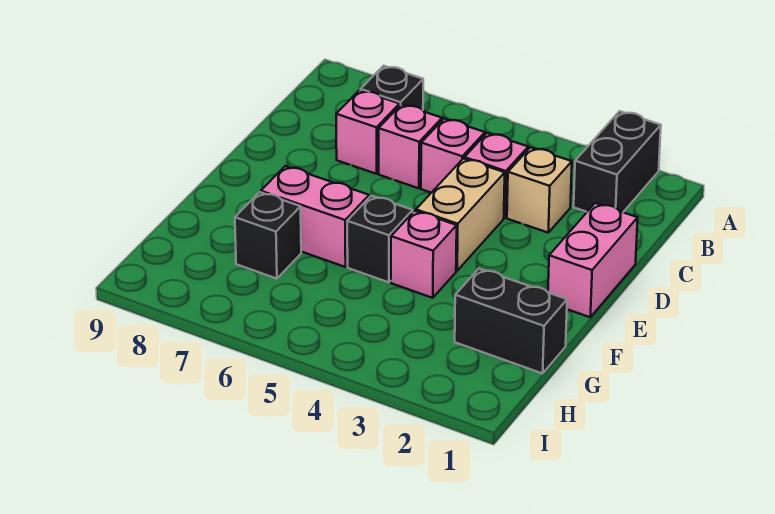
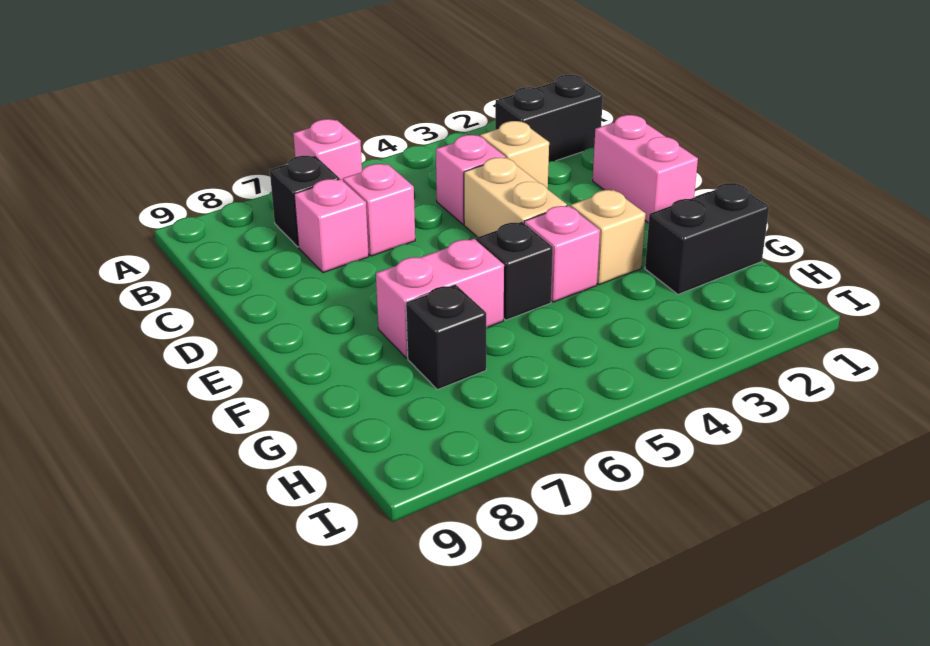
black brick A2:B2 level 1 -> black brick B1:B2 level 1
pink brick C5 level 1 -> pink brick A6 level 1
none -> tan brick F3 level 1

